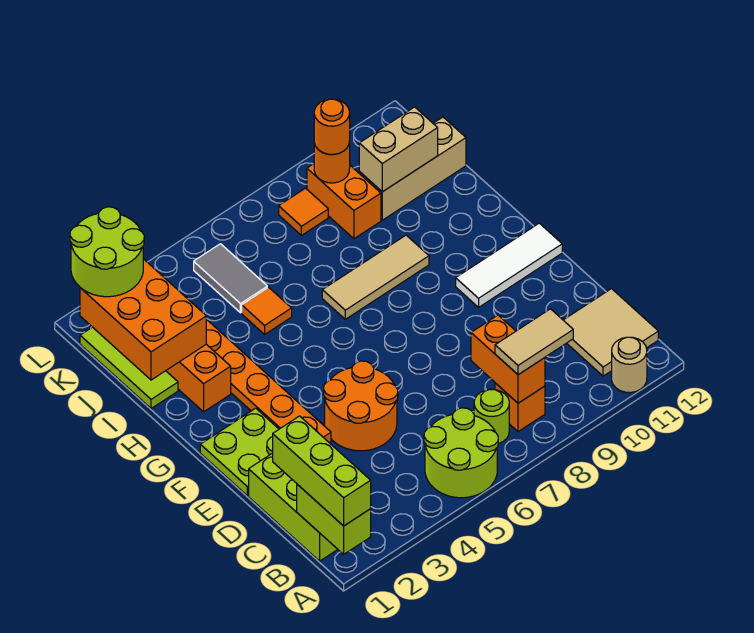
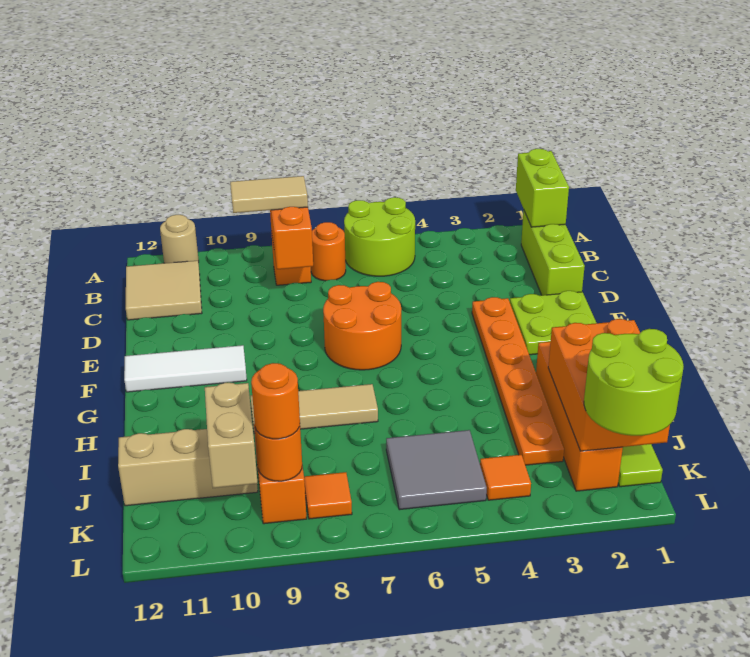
lime brick A1:C1 level 3 -> none
lime round brick B7 level 1 -> orange round brick B7 level 1
orange round brick D4:E5 level 1 -> orange round brick E6:F7 level 1
orange tile I5 level 1 -> orange tile K4 level 1
grey tile J5:K5 level 1 -> grey tile J5:K6 level 1
tan brick J10:J11 level 2 -> tan brick J10:K10 level 2

